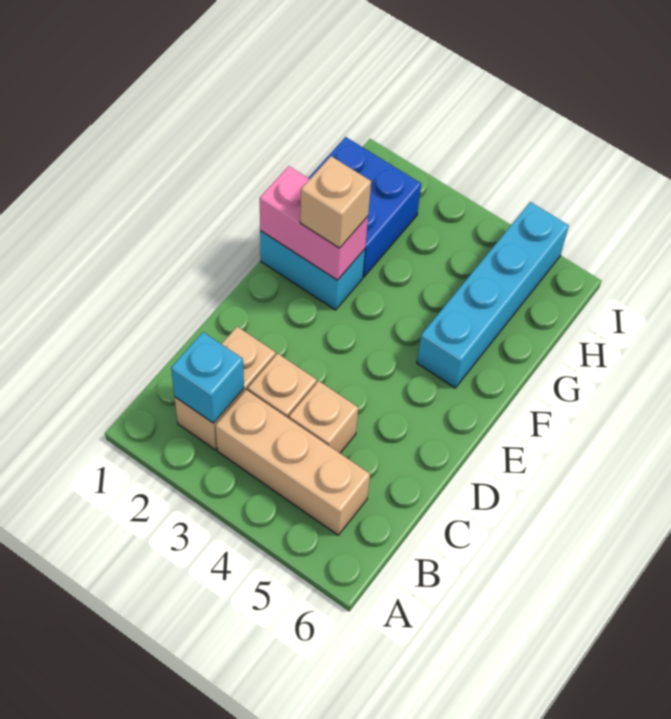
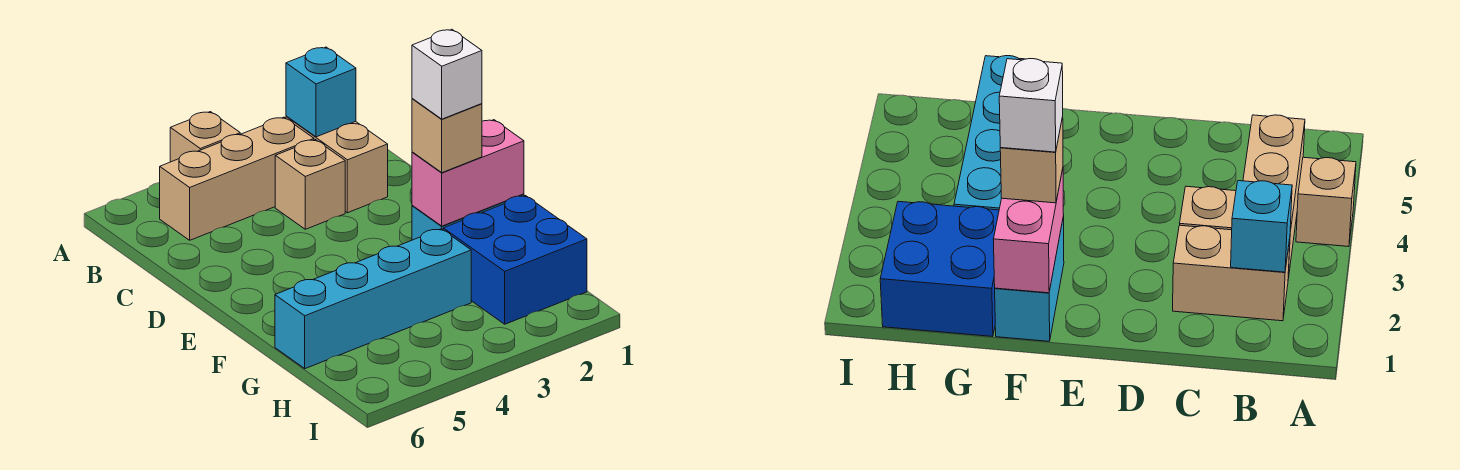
tan brick C4 level 1 -> tan brick A4 level 1
none -> white brick F2 level 4
cyan brick F5:I5 level 1 -> cyan brick G3:G6 level 1

